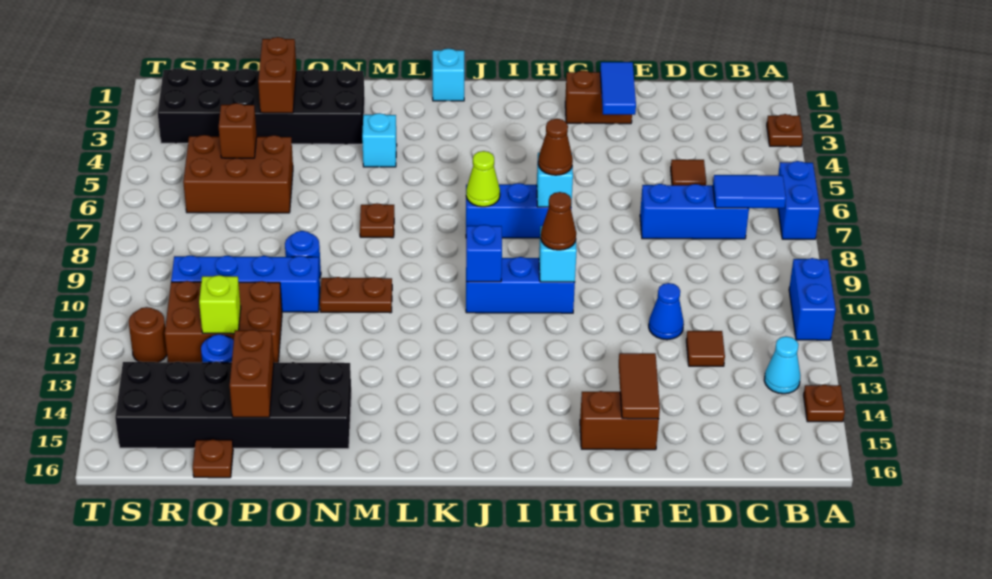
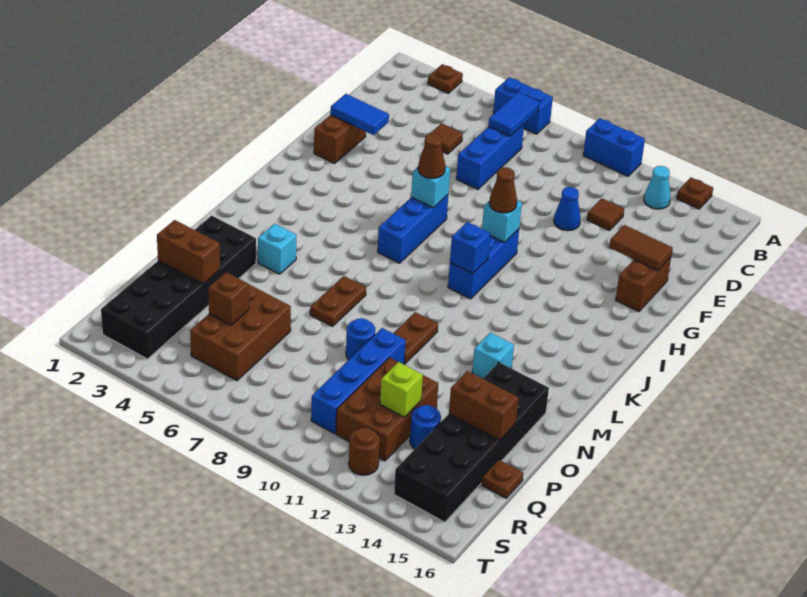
lime cone J7 level 2 -> none
cyan brick K1 level 1 -> cyan brick M13 level 1
brown plate M7 level 1 -> brown plate M7:N7 level 1

